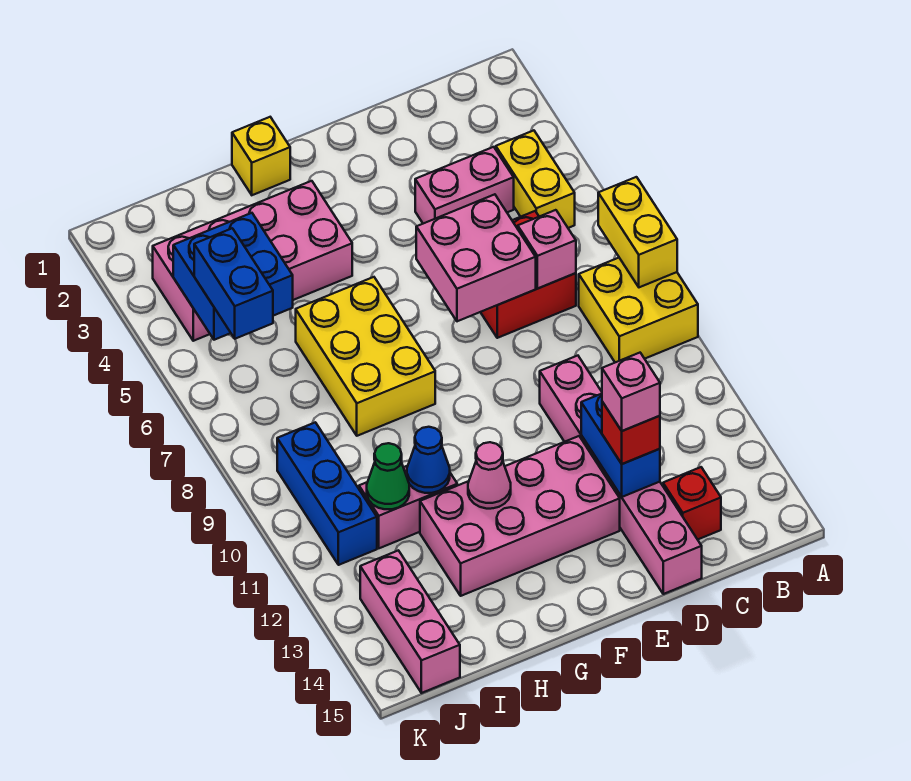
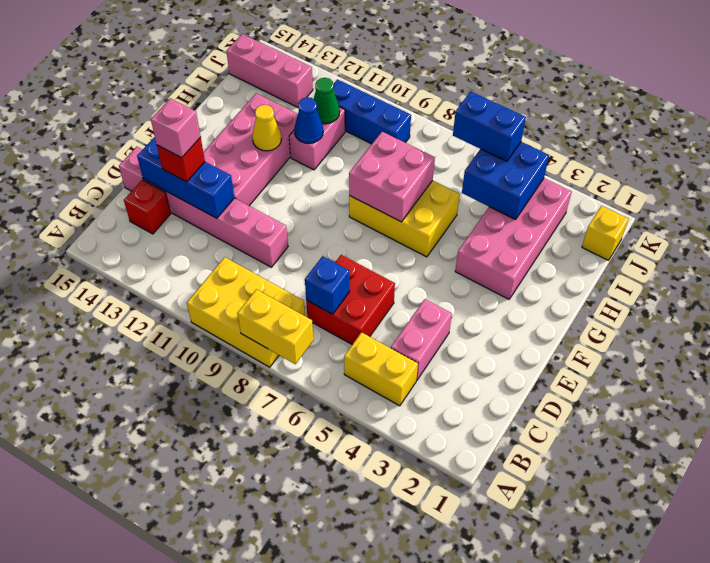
yellow brick A8:B9 level 1 -> yellow brick A8:B10 level 1
pink brick C7 level 2 -> blue brick C7 level 2
pink brick D6:E7 level 2 -> pink brick G7:H8 level 2
blue brick D12:D13 level 2 -> blue brick D12:D14 level 2
yellow brick G1 level 1 -> yellow brick J1 level 1
pink cone G12 level 2 -> yellow cone G12 level 2

